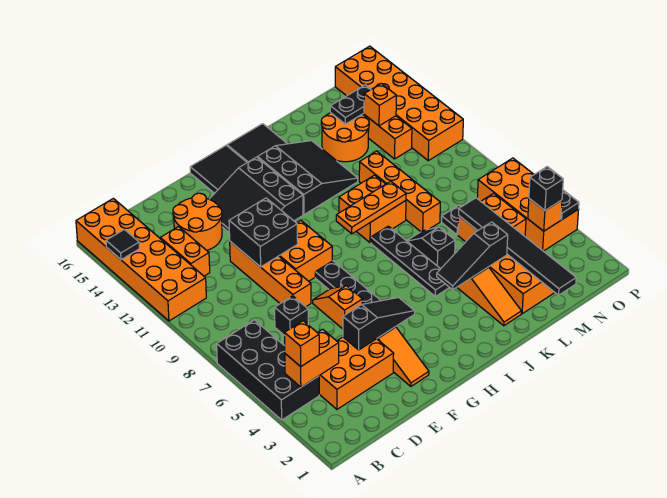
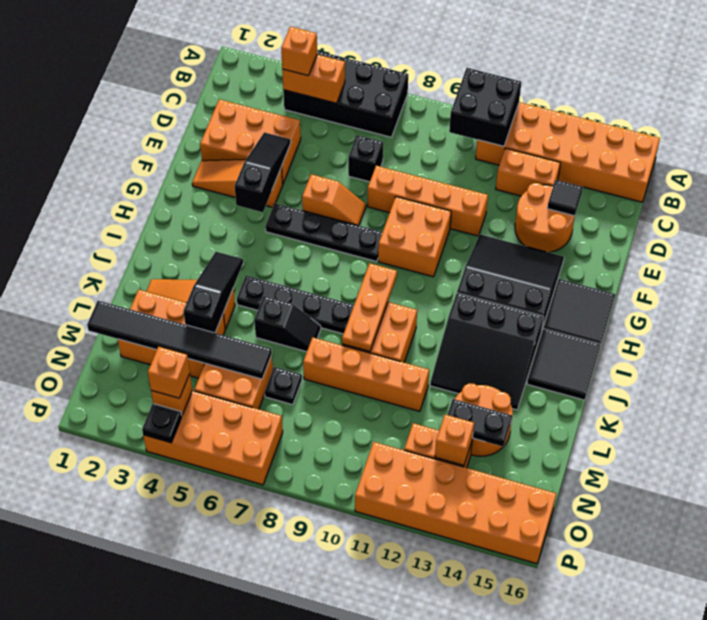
black tile A14 level 2 -> black tile D14 level 2
orange brick B4:C4 level 2 -> orange brick B4:B5 level 2
orange brick C3:E4 level 1 -> orange brick D2:E4 level 1
black slope E4:G4 level 2 top E -> black slope E4:G4 level 2 top G
black brick E10:F11 level 2 -> black brick A10:B11 level 2
black plate M14:N14 level 2 -> black plate M13:M14 level 2
black brick O4 level 3 -> orange brick O4 level 3

